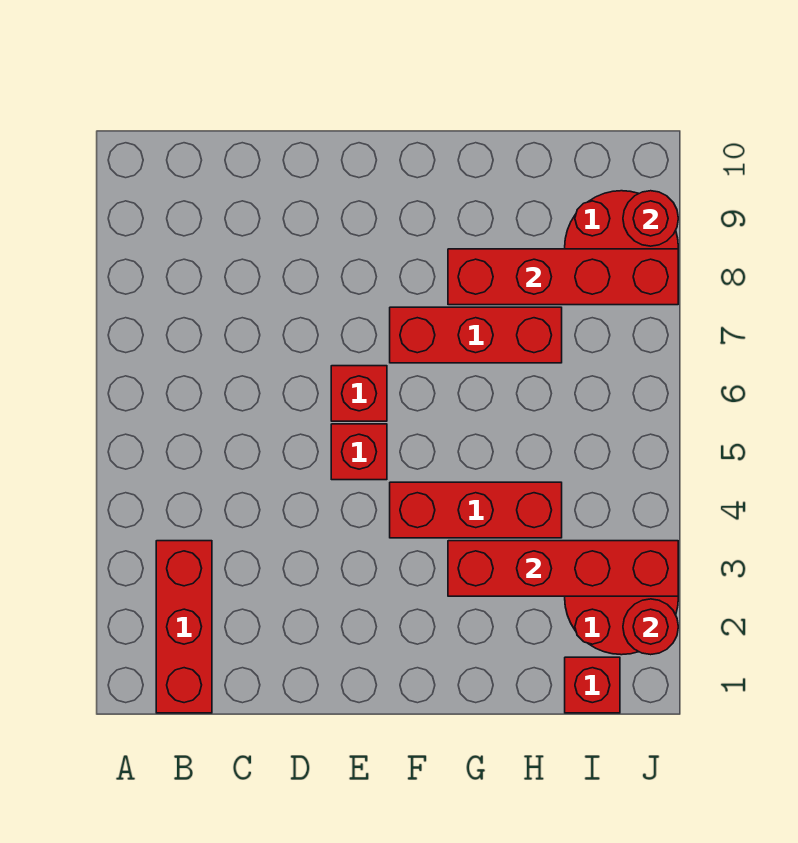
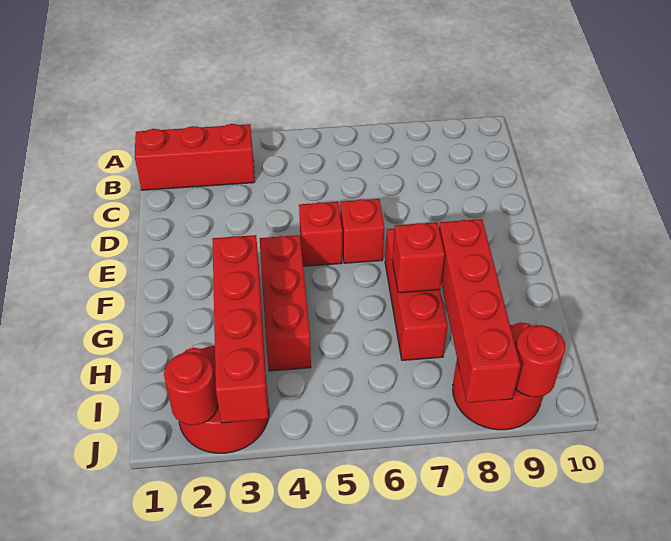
red brick I1 level 1 -> red brick G7 level 2

